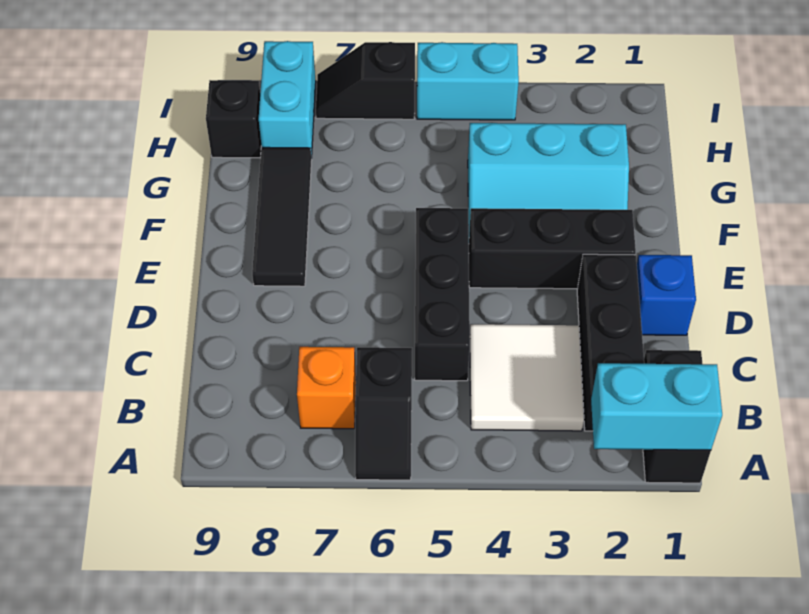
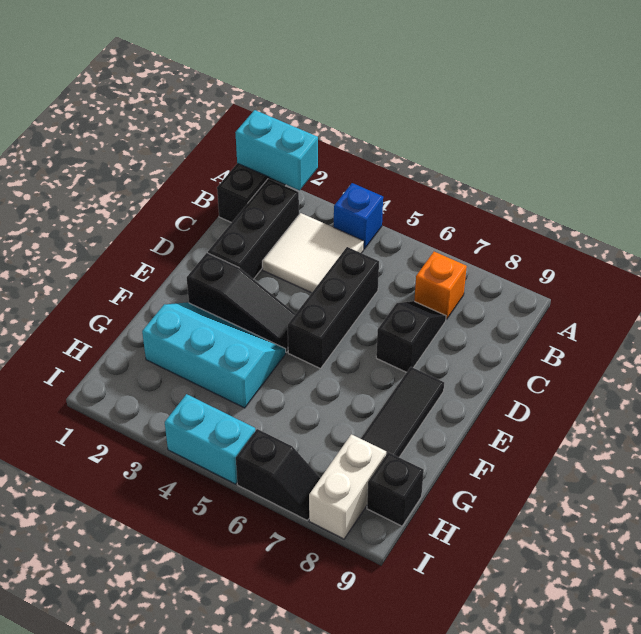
black slope A6:B6 level 1 top B -> black slope C7:D7 level 1 top D
blue brick D1 level 1 -> blue brick A4 level 1
black brick E2:E4 level 1 -> black slope E2:E4 level 1 top 2
cyan brick H8:I8 level 1 -> white brick H8:I8 level 1

